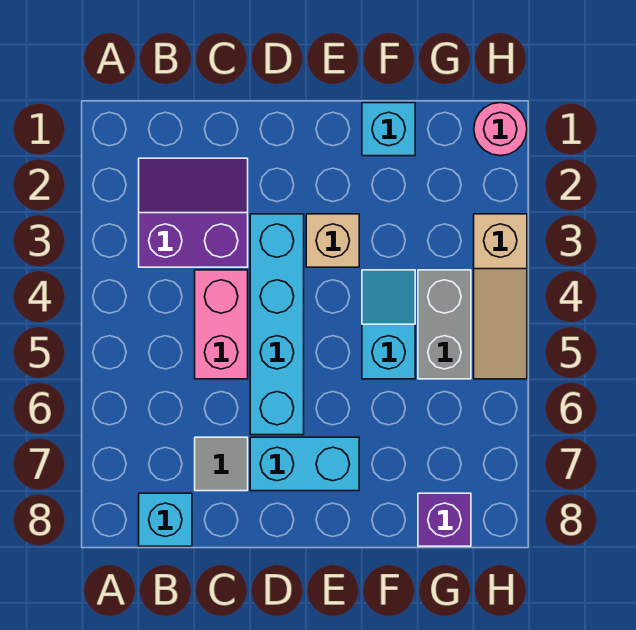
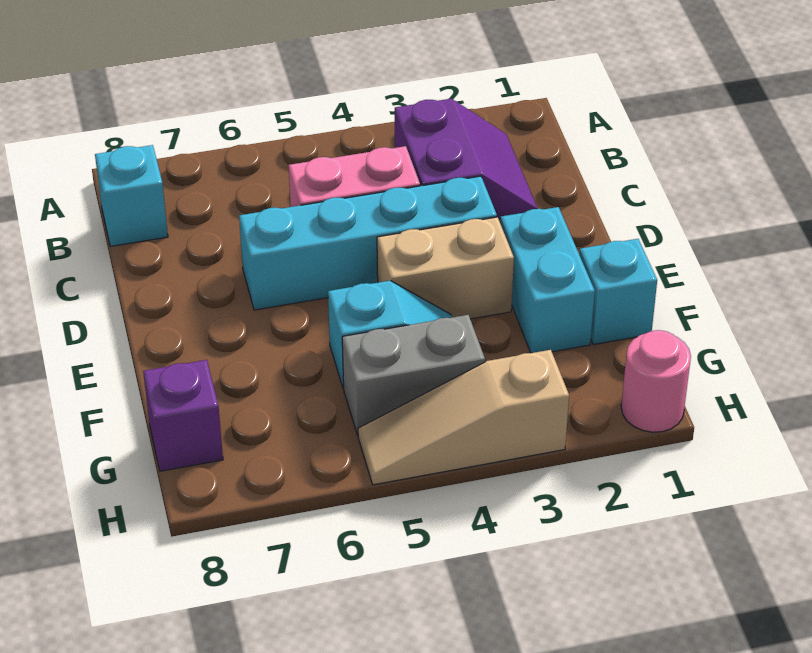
grey tile C7 level 1 -> none
cyan brick D7:E7 level 1 -> cyan brick E2:F2 level 1
tan brick E3 level 1 -> tan brick E3:E4 level 1

